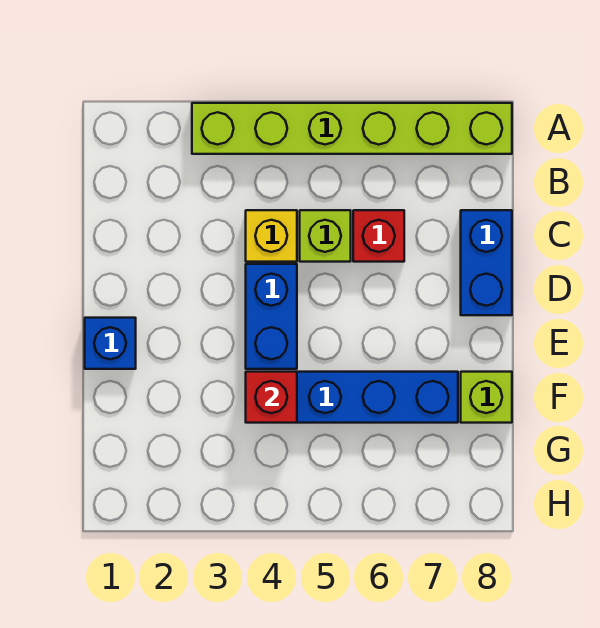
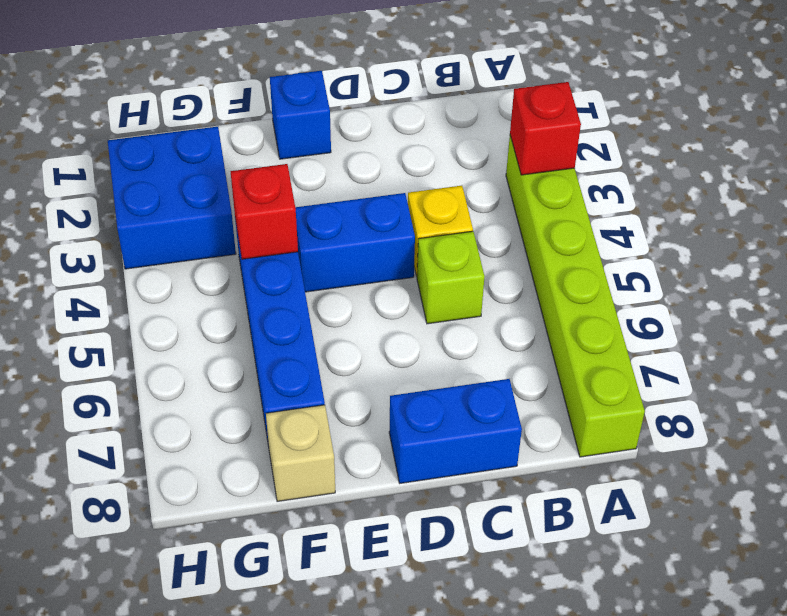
red brick C6 level 1 -> red brick A3 level 2
lime brick F8 level 1 -> tan brick F8 level 1
none -> blue brick G2:H3 level 1

